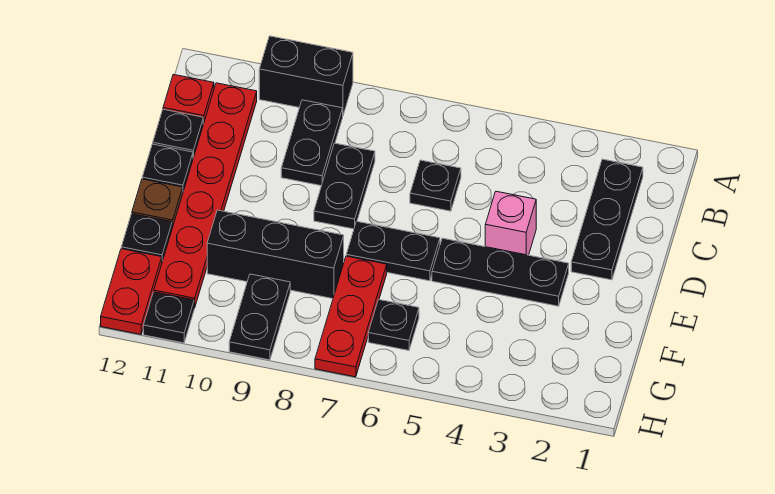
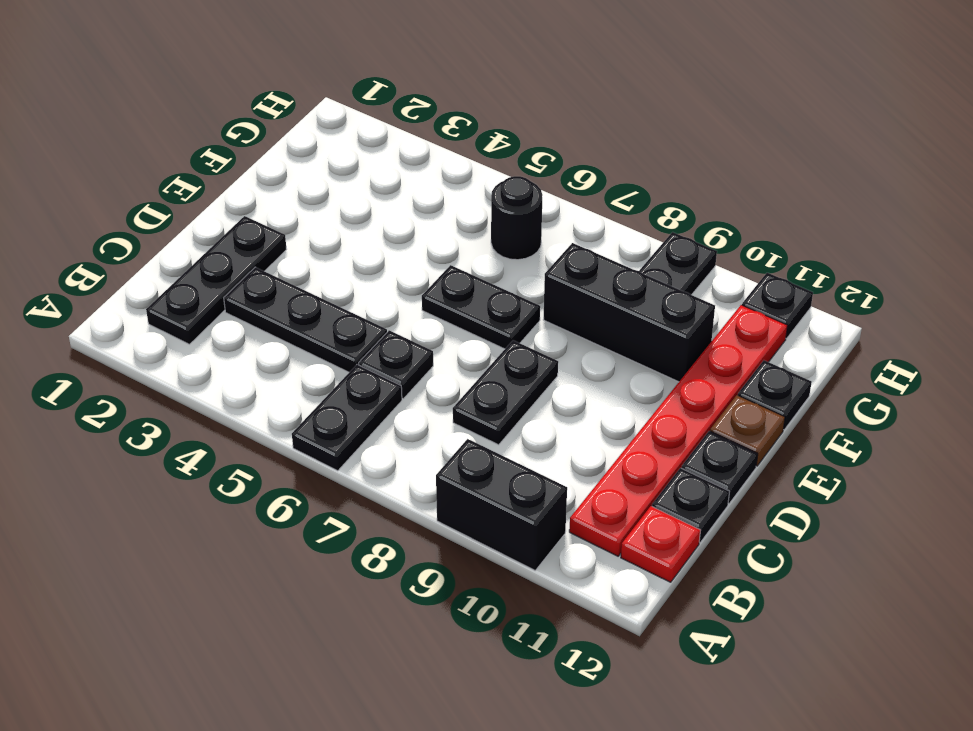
black plate B9:C9 level 1 -> black plate A6:B6 level 1
pink brick D4 level 1 -> none
black plate E3:E5 level 1 -> black plate C3:C5 level 1
red plate F7:H7 level 1 -> none
black plate G6 level 1 -> black round brick G6 level 1
red plate G12:H12 level 1 -> none

